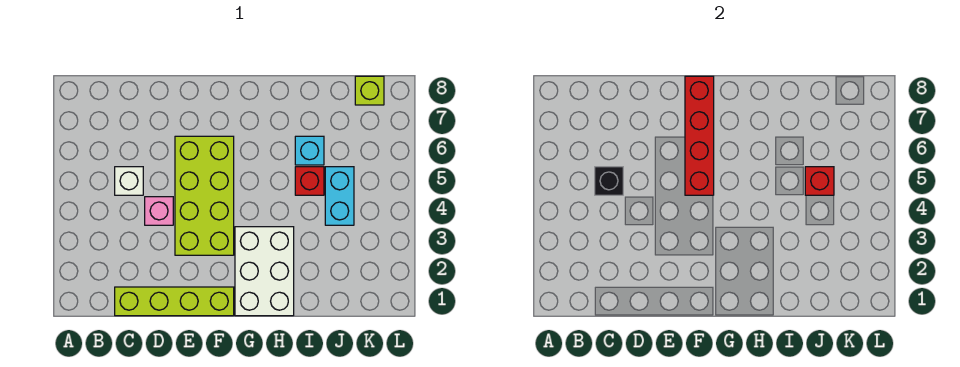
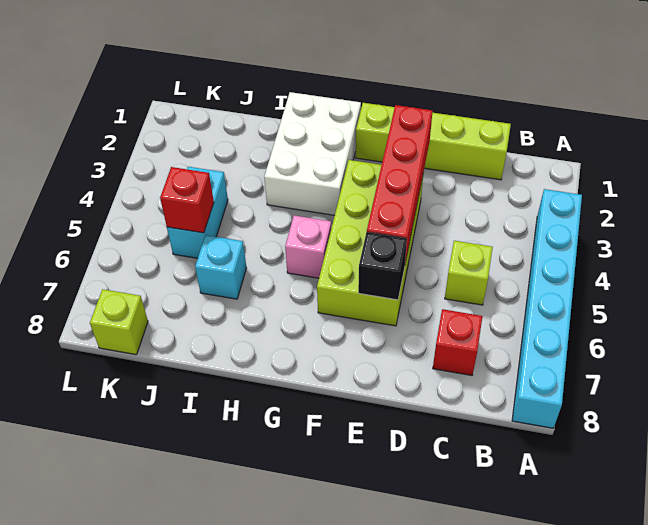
none -> cyan brick A3:A8 level 1
white brick C5 level 1 -> lime brick C5 level 1
black brick C5 level 2 -> black brick E6 level 2
pink brick D4 level 1 -> pink brick G5 level 1
red brick F5:F8 level 2 -> red brick E2:E5 level 2
red brick I5 level 1 -> red brick C7 level 1

